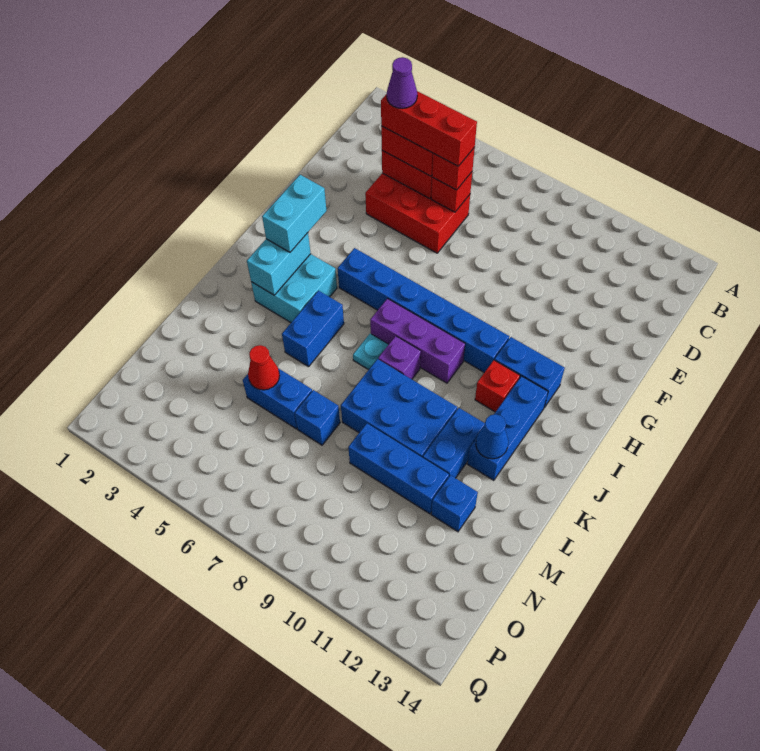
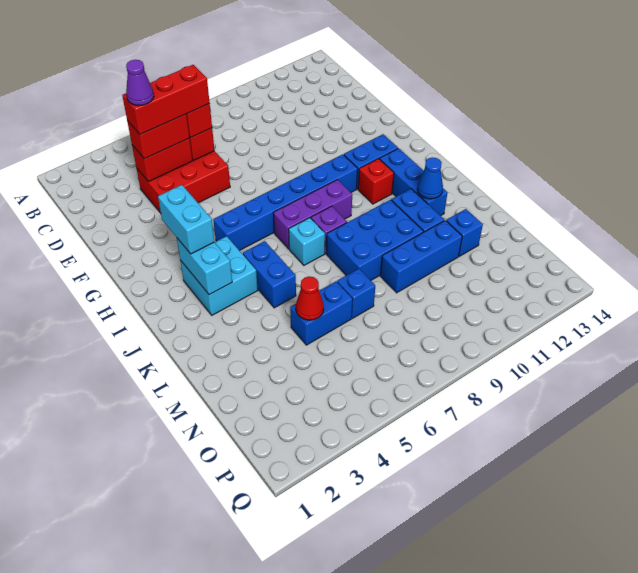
cyan plate J7 level 1 -> cyan brick J7 level 1

